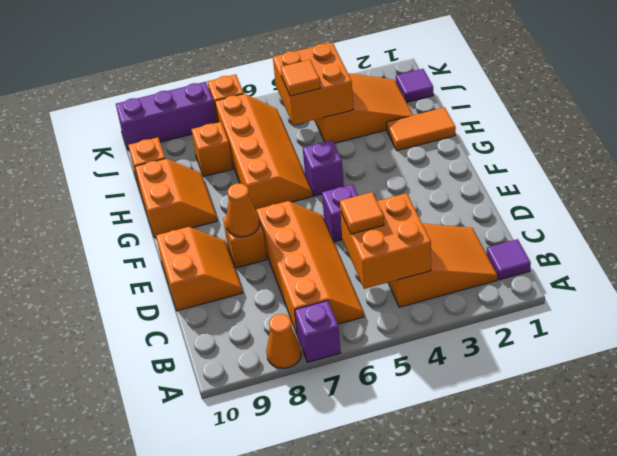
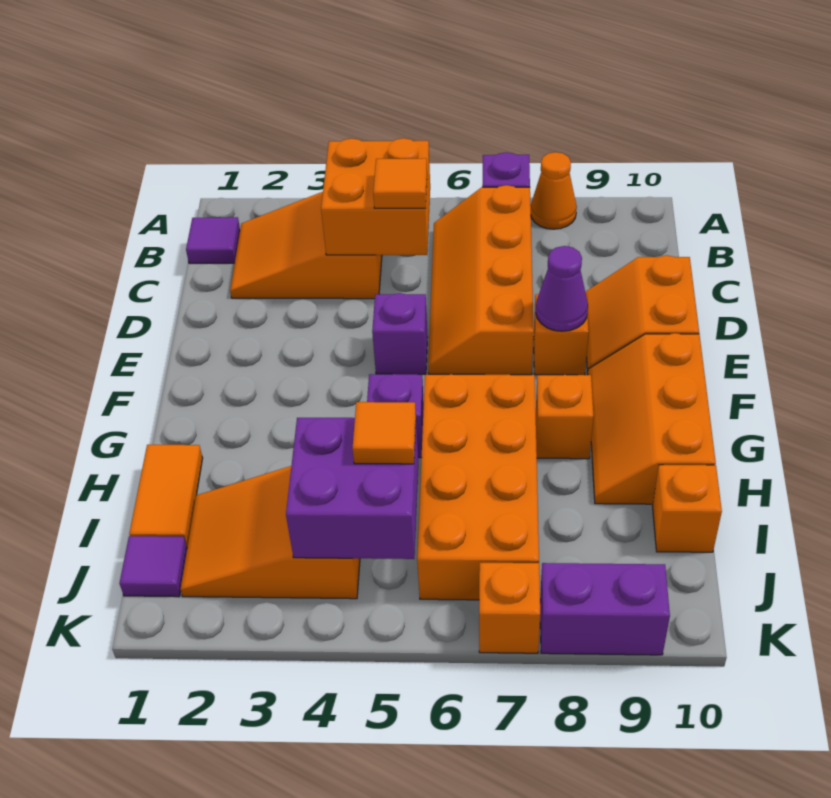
orange cone E8 level 2 -> purple cone E8 level 2
orange slope G6:J7 level 1 top 7 -> orange brick G6:J7 level 1
orange slope G9:H10 level 1 top 10 -> orange slope F9:H10 level 1 top 10
orange tile H1:H2 level 1 -> orange tile H1:I1 level 1
orange brick I4:J5 level 2 -> purple brick I4:J5 level 2
orange brick I8 level 1 -> orange brick G8 level 1
purple brick K8:K10 level 1 -> purple brick K8:K9 level 1

